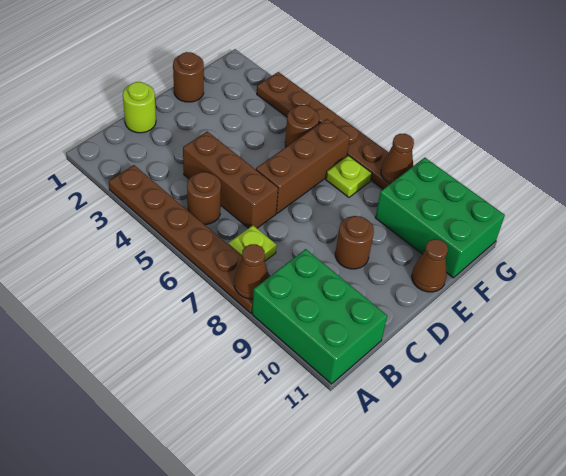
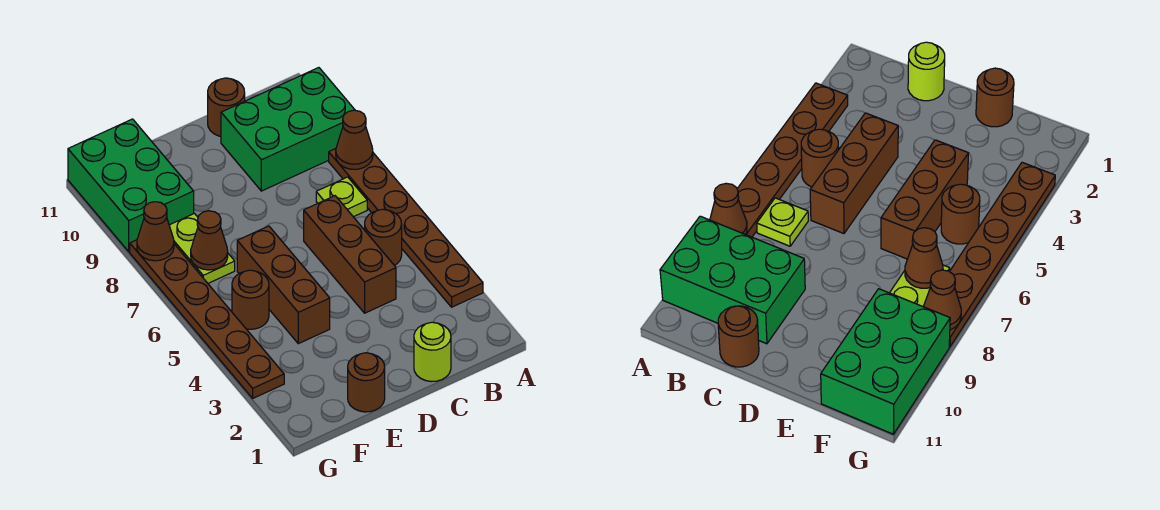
green brick A9:B11 level 1 -> green brick A9:C10 level 1
brown brick D6:F6 level 1 -> brown brick E4:E6 level 1
brown round brick D9 level 1 -> brown round brick C11 level 1
brown cone E11 level 1 -> brown cone F7 level 2
lime plate F7 level 1 -> lime plate F7:F8 level 1

